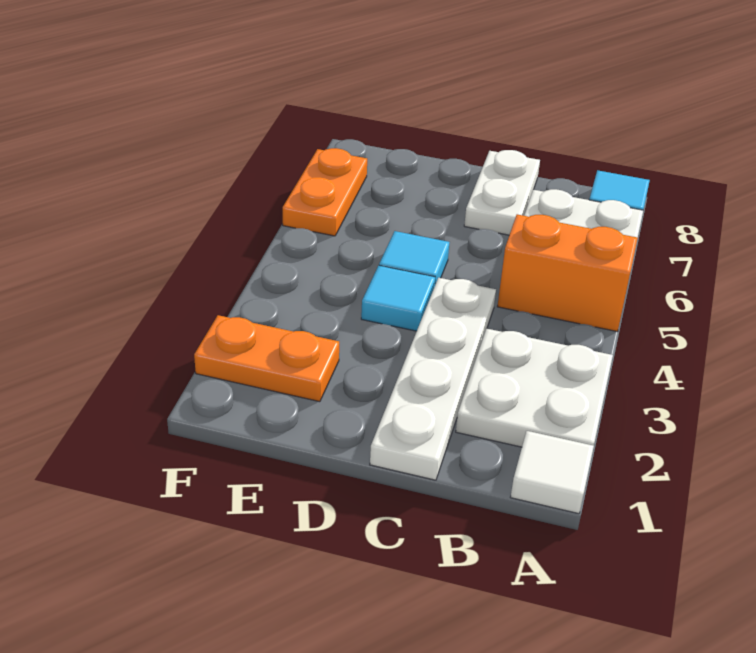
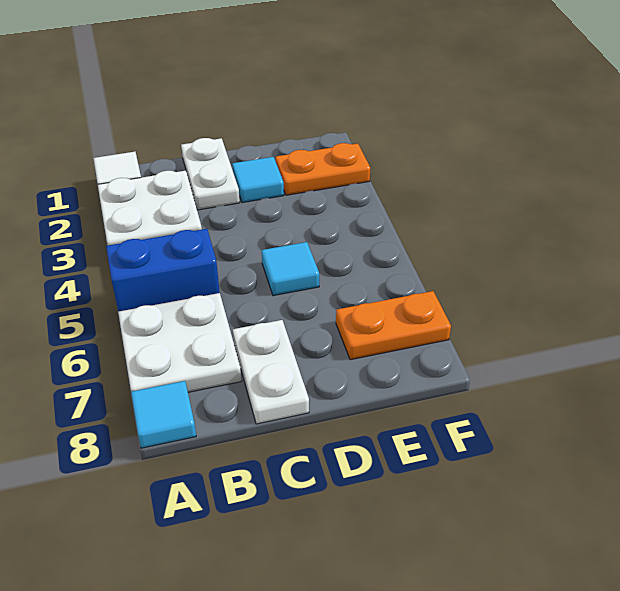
orange brick A5:B5 level 1 -> blue brick A5:B5 level 1
white plate C1:C4 level 1 -> white plate C1:C2 level 1
cyan tile D4 level 1 -> cyan tile D2 level 1
orange plate F6:F7 level 1 -> orange plate E7:F7 level 1

